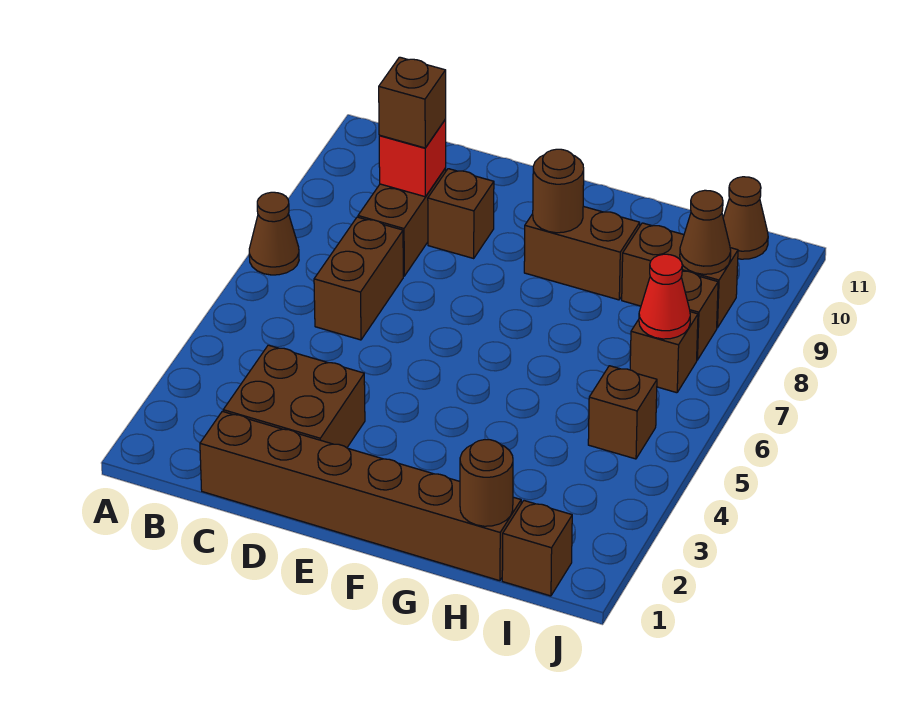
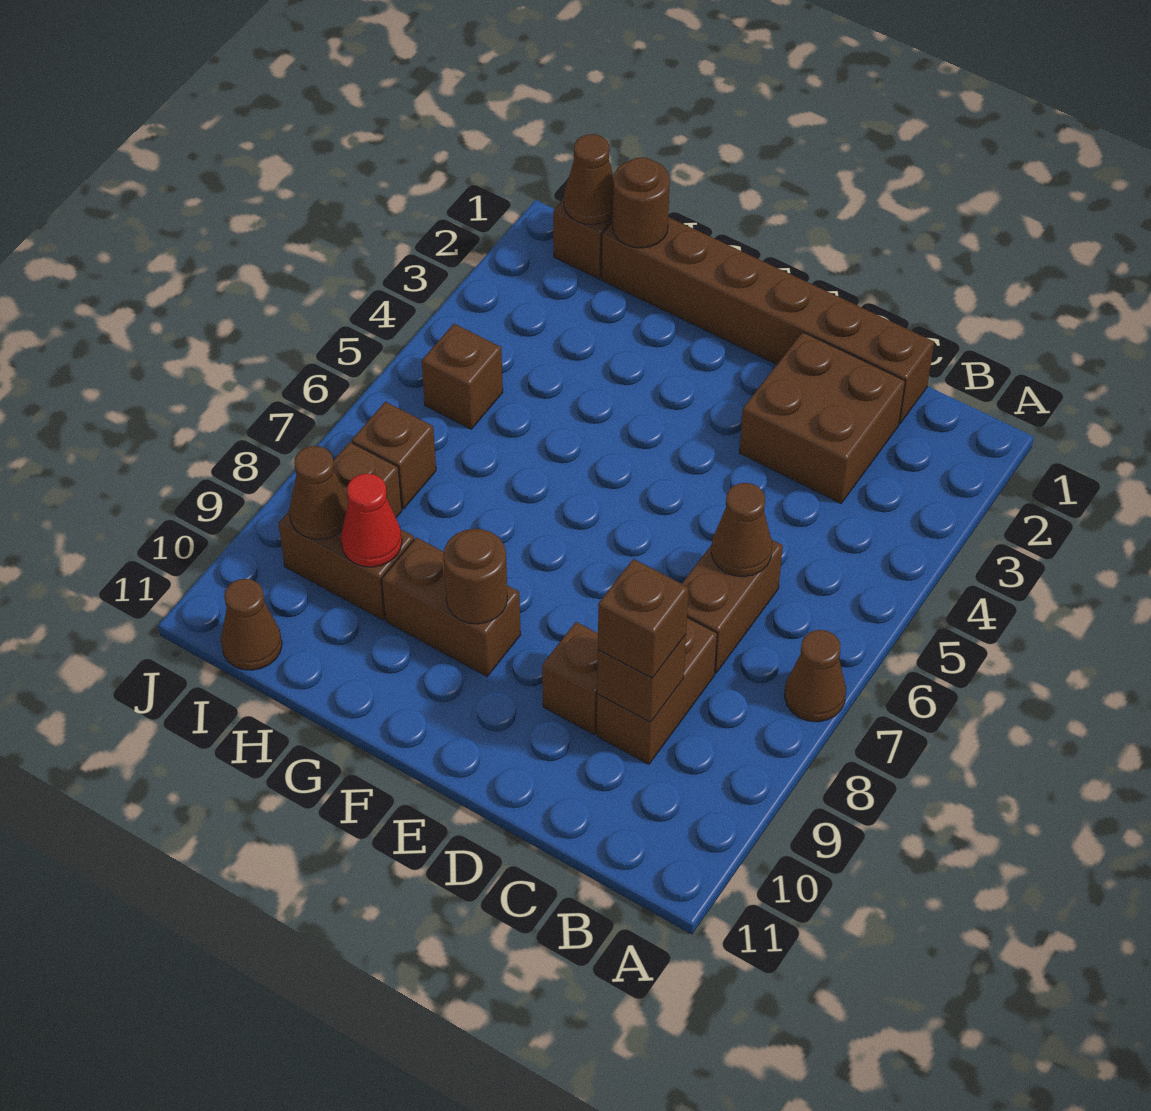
none -> brown cone C6 level 2
red brick C9 level 2 -> brown brick C9 level 2
none -> brown cone I1 level 2
red cone I7 level 2 -> red cone H9 level 2

